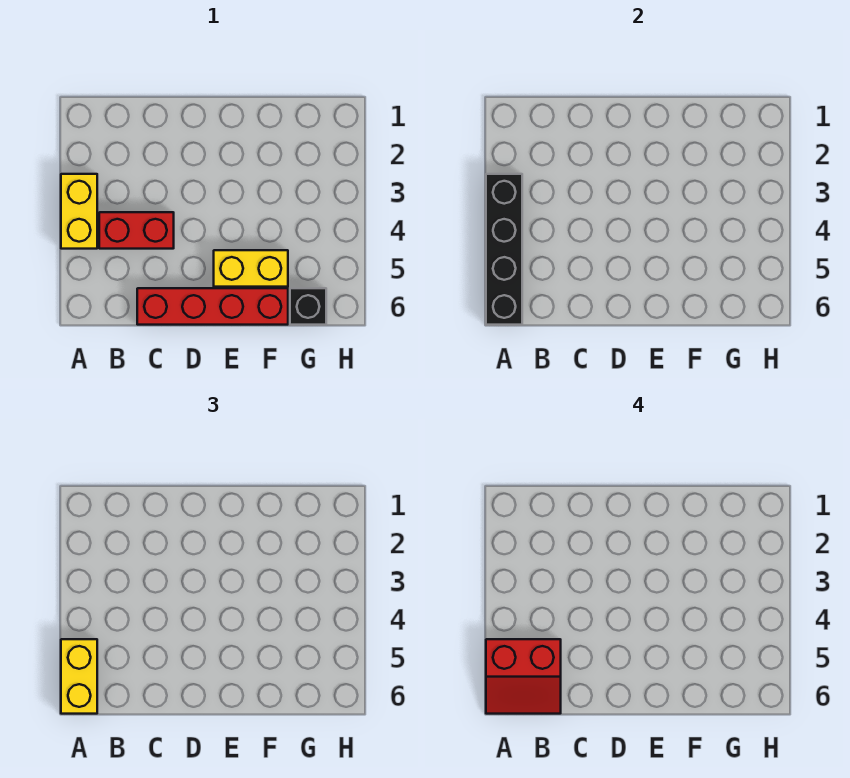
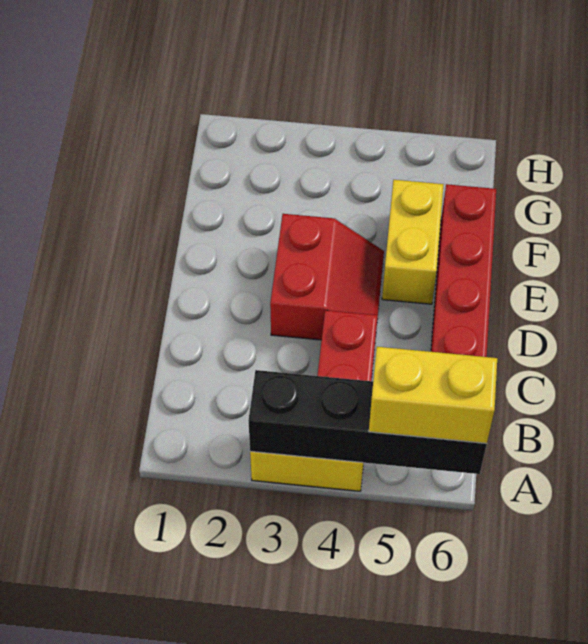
red slope A5:B6 level 4 top 5 -> red slope D3:E4 level 1 top 3
black brick G6 level 1 -> none

